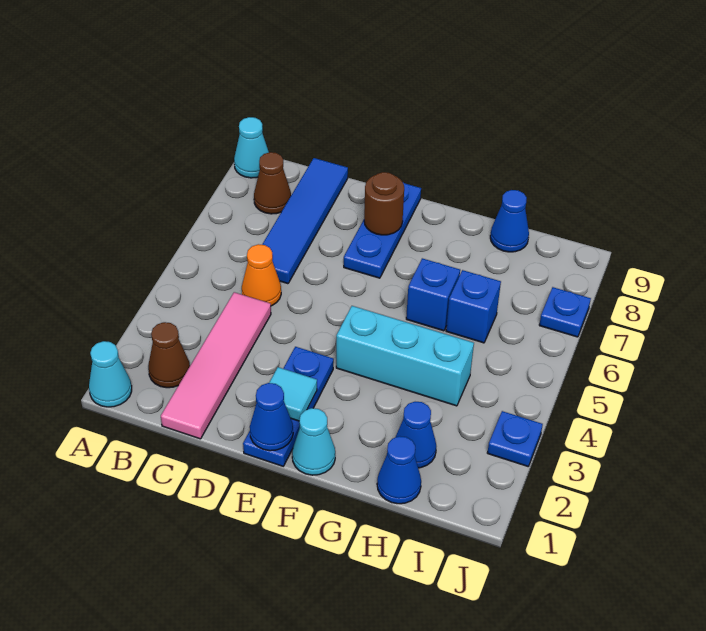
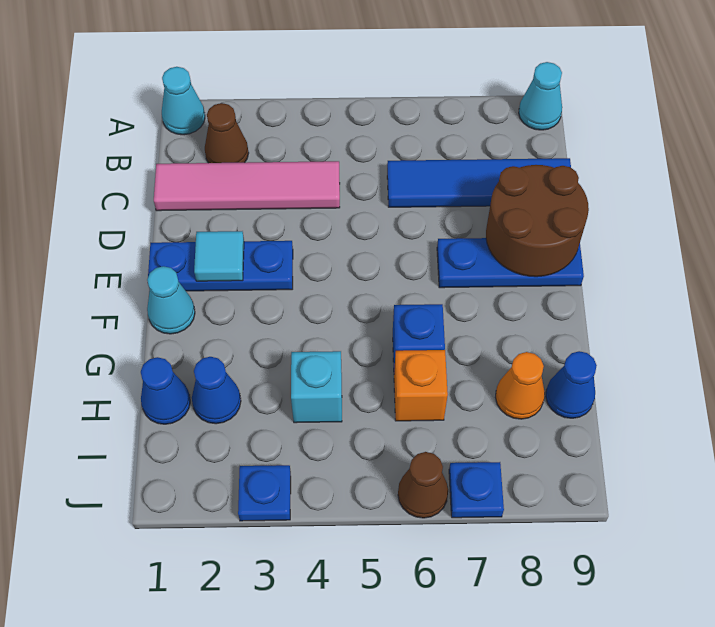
brown cone B8 level 1 -> brown cone J6 level 1
orange cone C5 level 1 -> orange cone H8 level 1
blue cone E1 level 2 -> none
brown round brick E8 level 2 -> brown round brick D8:E9 level 2
cyan brick F4:H4 level 1 -> cyan brick H4 level 1
blue brick H6 level 1 -> orange brick H6 level 1

